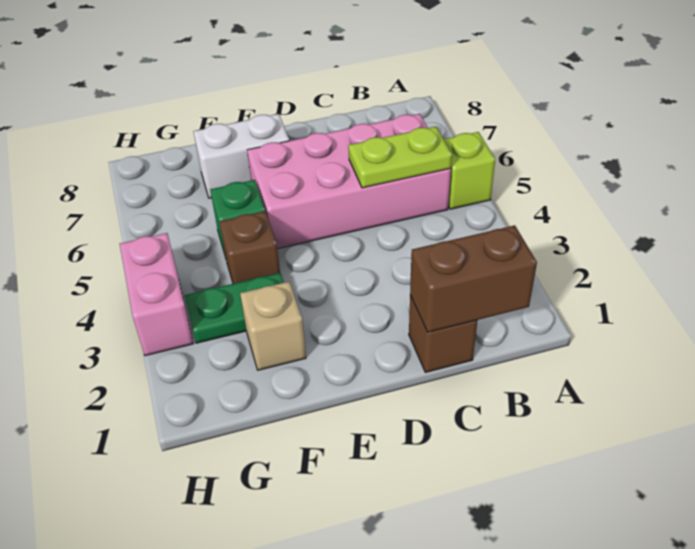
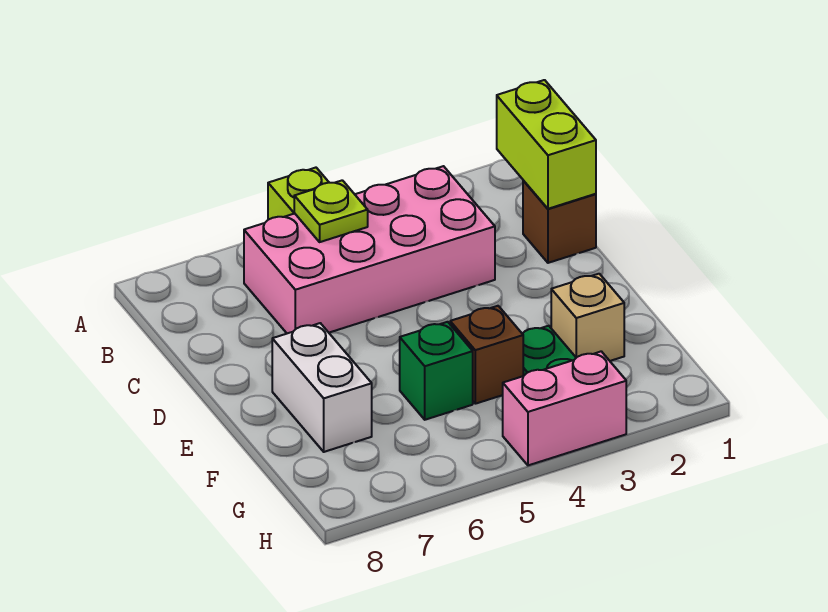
brown brick B1:C1 level 2 -> lime brick B1:C1 level 2
pink brick B5:E6 level 1 -> pink brick B3:C6 level 1
lime plate B5:C5 level 2 -> lime plate B5 level 2

